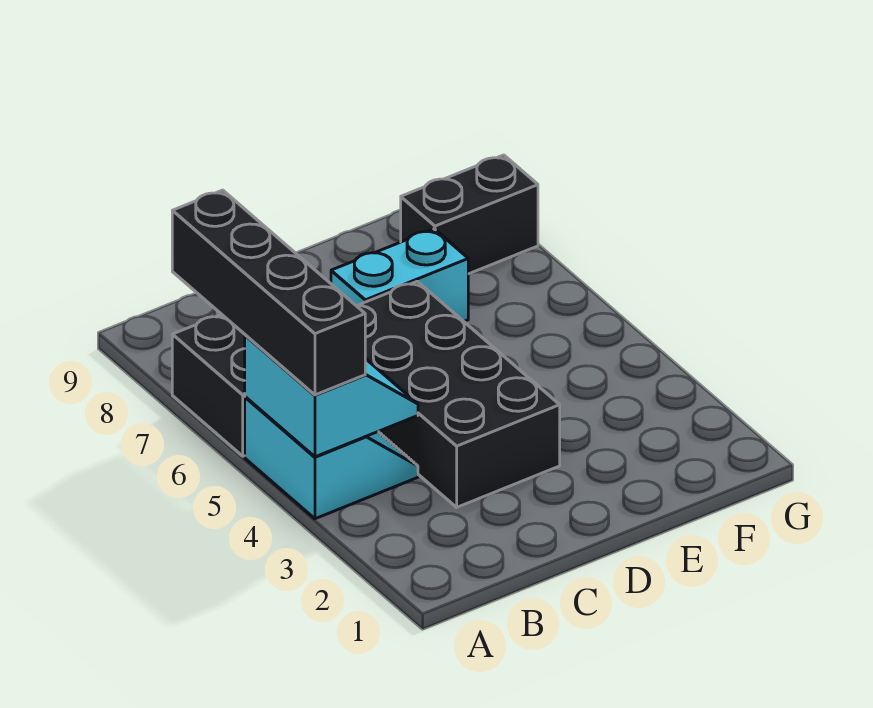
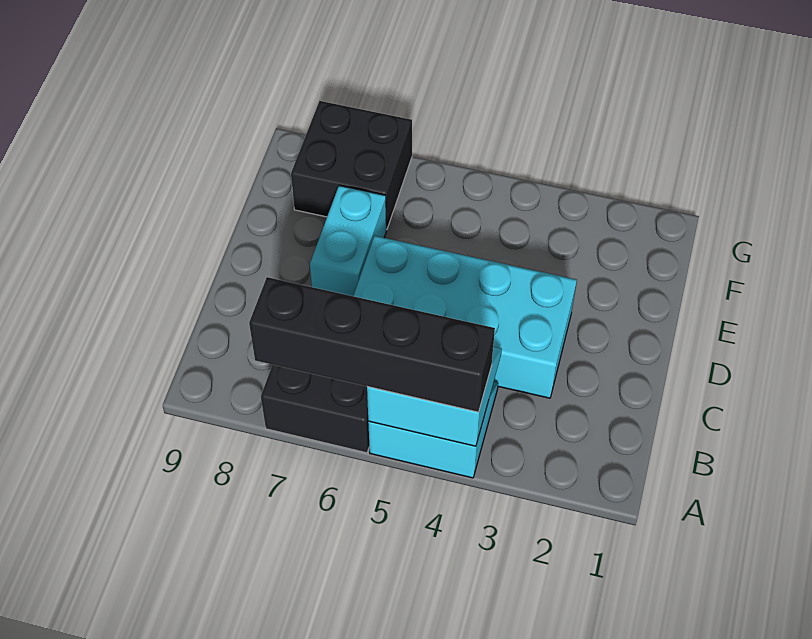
black brick C3:D6 level 1 -> cyan brick C3:D6 level 1
black brick F8:G8 level 1 -> black brick F7:G8 level 1

